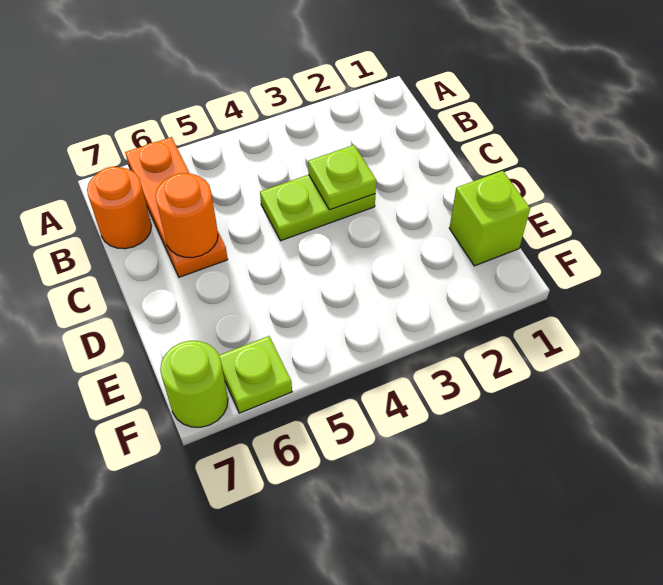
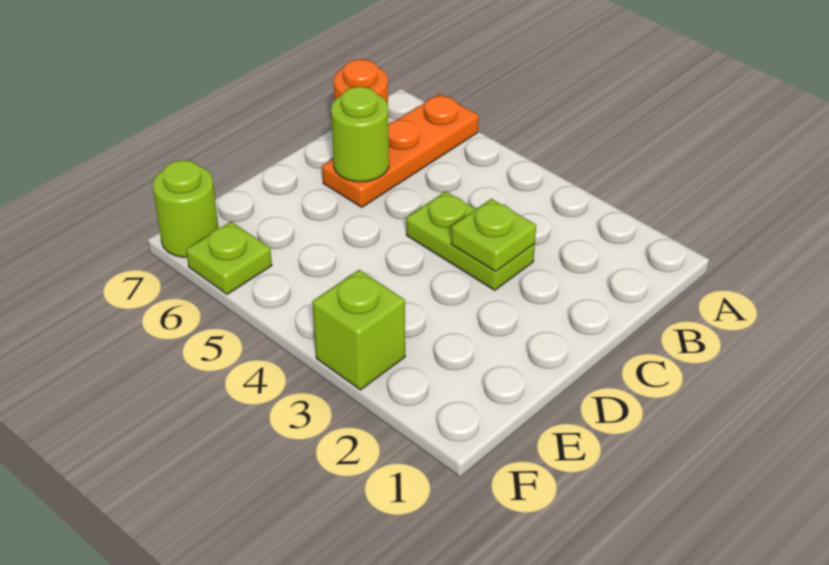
orange round brick C6 level 2 -> lime round brick C6 level 2
lime brick E1 level 1 -> lime brick F3 level 1

